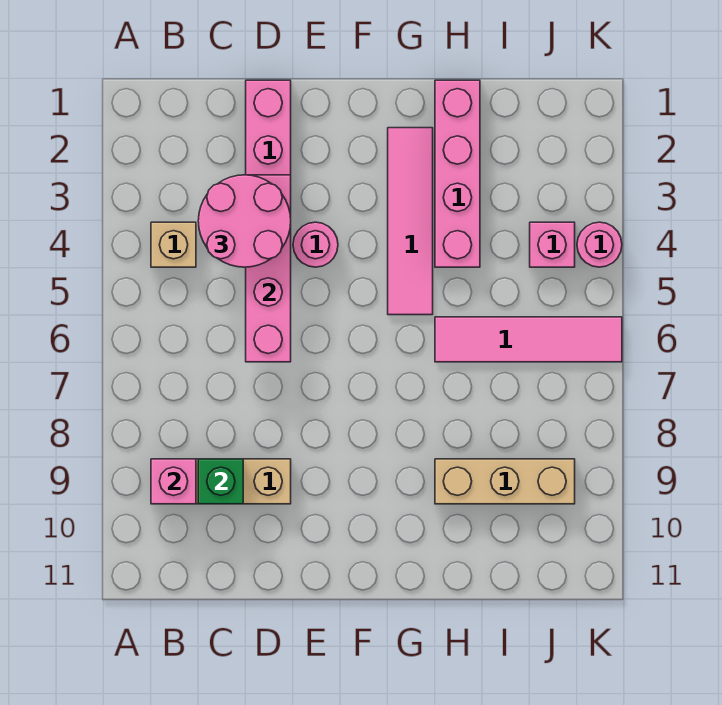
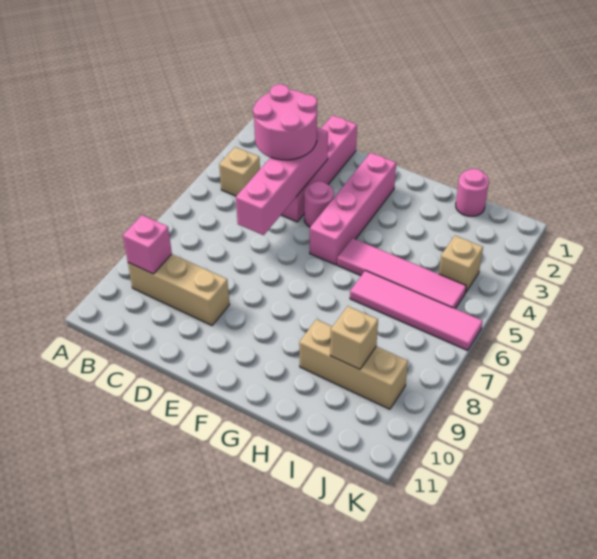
green brick C9 level 2 -> none
pink tile G2:G5 level 1 -> pink tile G5:J5 level 1
pink brick H1:H4 level 1 -> pink brick F2:F5 level 1
none -> tan brick I9 level 2
pink brick J4 level 1 -> tan brick J4 level 1
pink round brick K4 level 1 -> pink round brick I1 level 1

